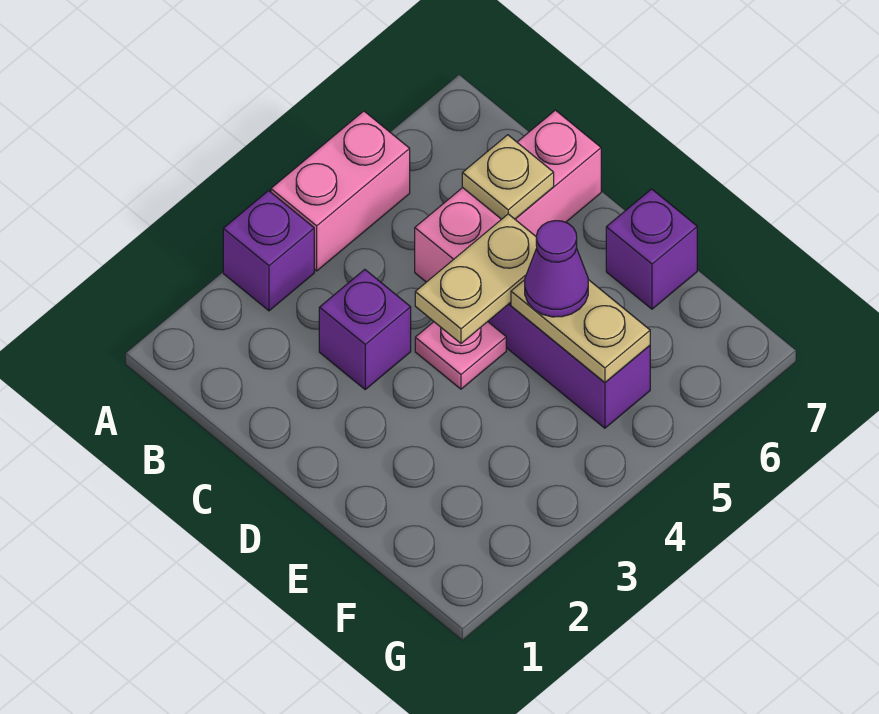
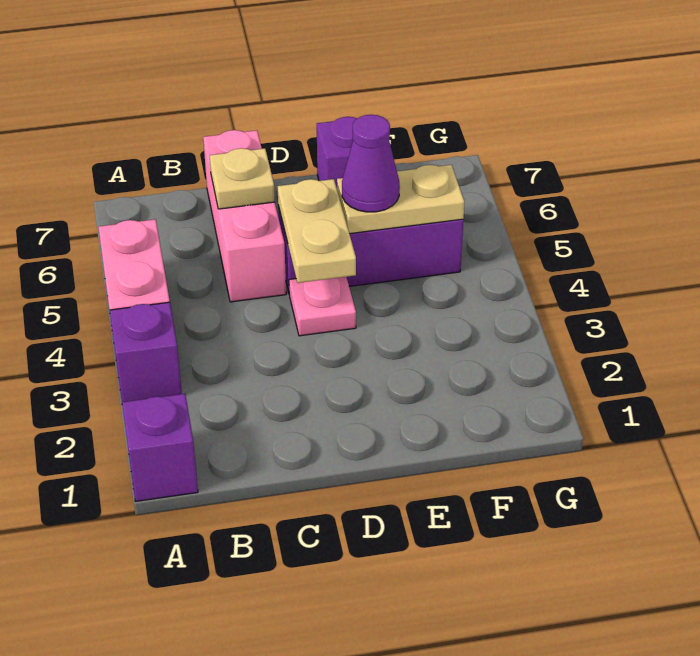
purple brick C3 level 1 -> purple brick A1 level 1

